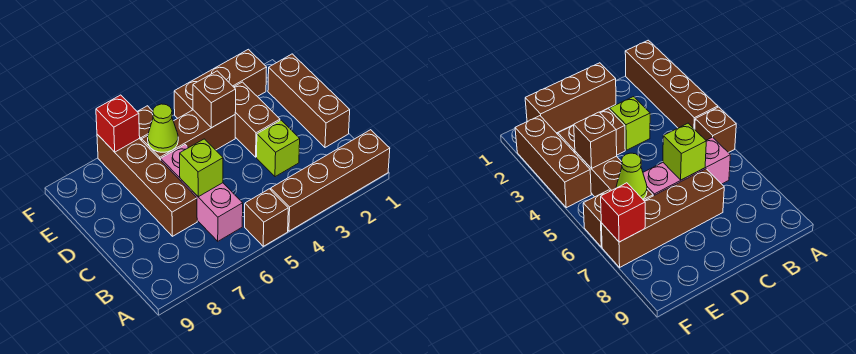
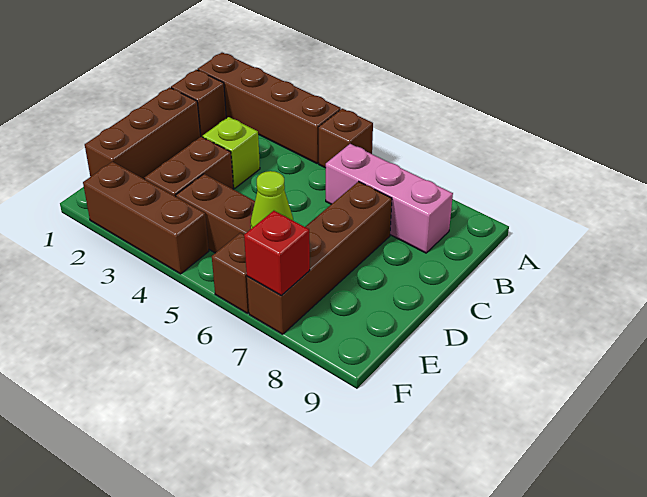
pink brick B6:D6 level 1 -> pink brick B6:B8 level 1
lime brick C6 level 2 -> none
brown brick E4 level 2 -> brown brick B1 level 1

